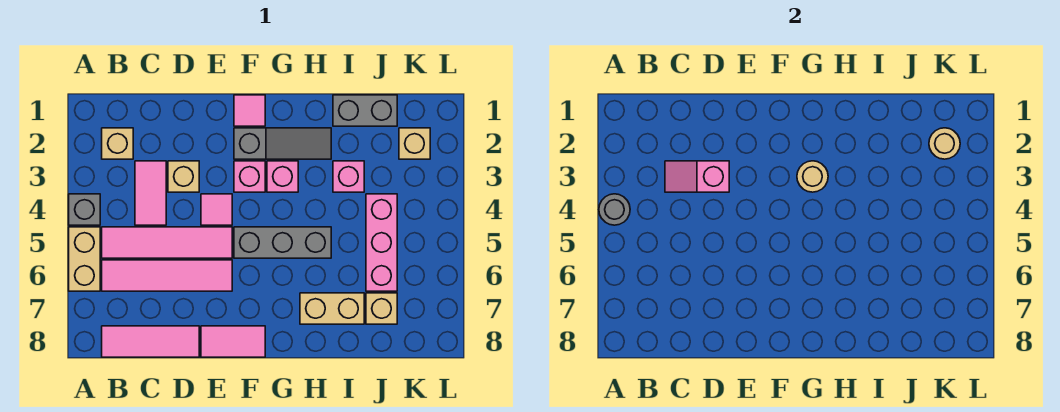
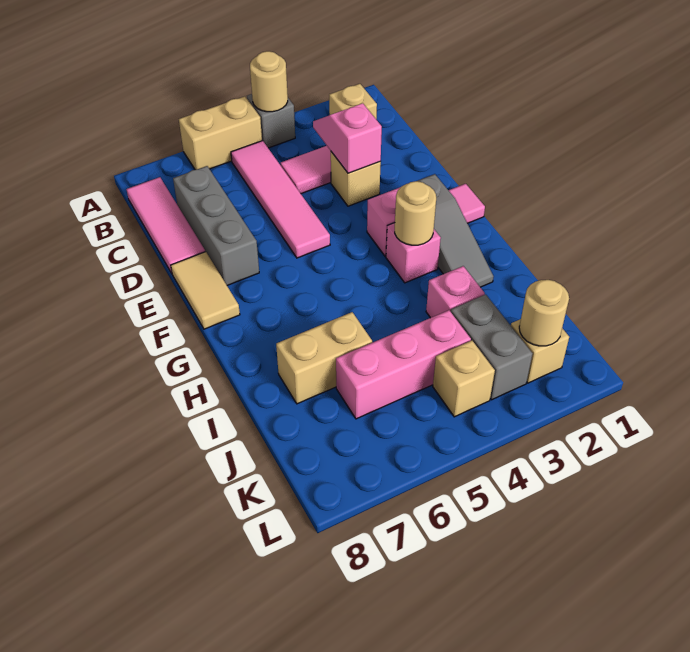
grey round brick A4 level 2 -> tan round brick A4 level 2
pink tile B6:E6 level 1 -> none
pink tile E4 level 1 -> none
pink tile E8:F8 level 1 -> tan tile E8:F8 level 1
grey brick F5:H5 level 1 -> grey brick C7:E7 level 1
tan brick H7:I7 level 1 -> tan brick I6:I7 level 1
grey brick I1:J1 level 1 -> grey brick J3:K3 level 1
tan brick J7 level 1 -> tan brick K4 level 1

